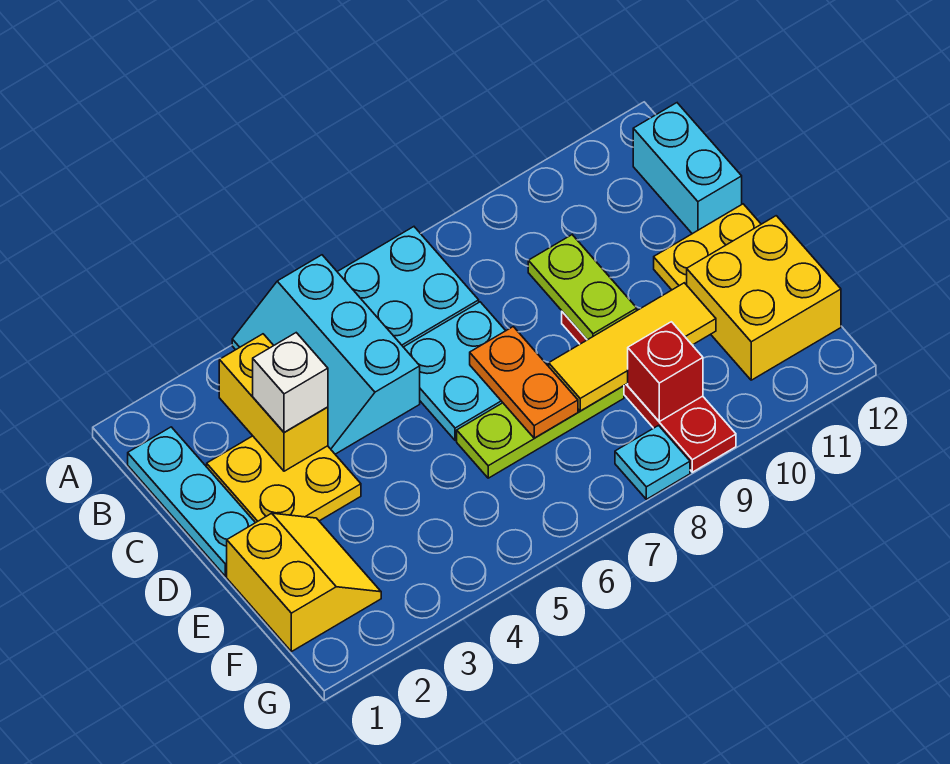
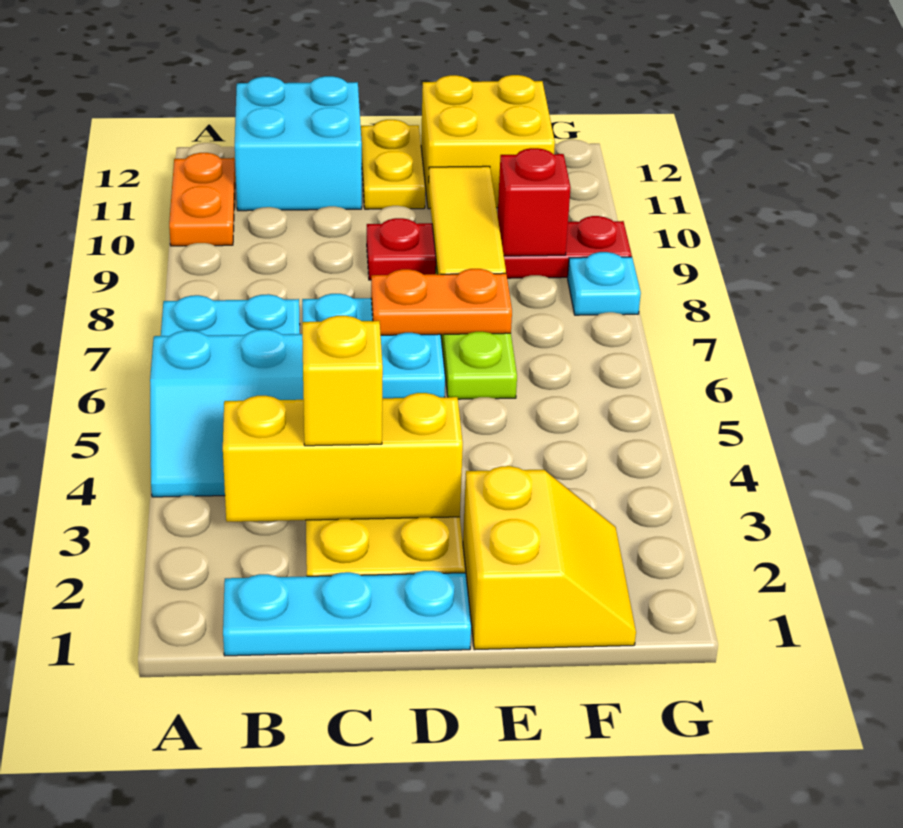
none -> orange plate A10:A11 level 1
yellow brick B3:C3 level 2 -> yellow brick B3:D3 level 2
cyan brick B12:C12 level 1 -> cyan brick B11:C12 level 1
white brick C3 level 3 -> yellow brick C3 level 3
lime plate C9:D9 level 2 -> none
yellow slope E1:F2 level 1 top 1 -> yellow slope E1:F2 level 1 top E

